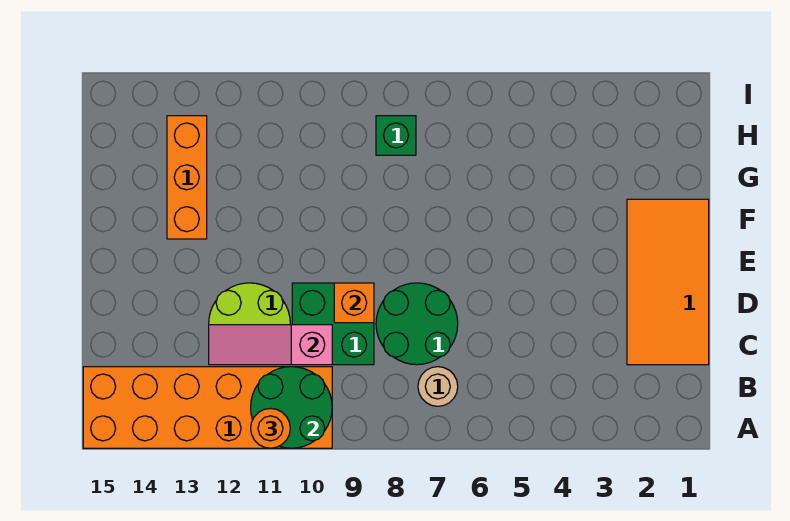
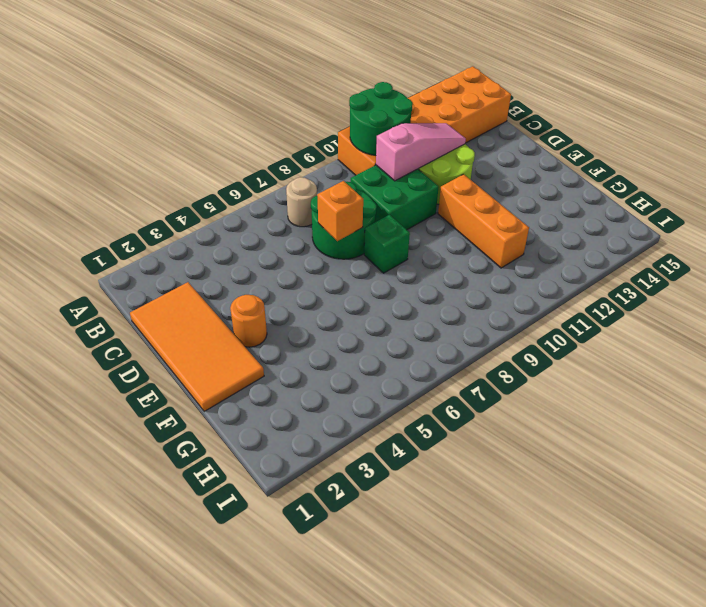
orange round brick A11 level 3 -> orange round brick E3 level 1
orange brick D9 level 2 -> orange brick D7 level 2
orange brick F13:H13 level 1 -> orange brick E11:G11 level 1
green brick H8 level 1 -> green brick E8 level 1

